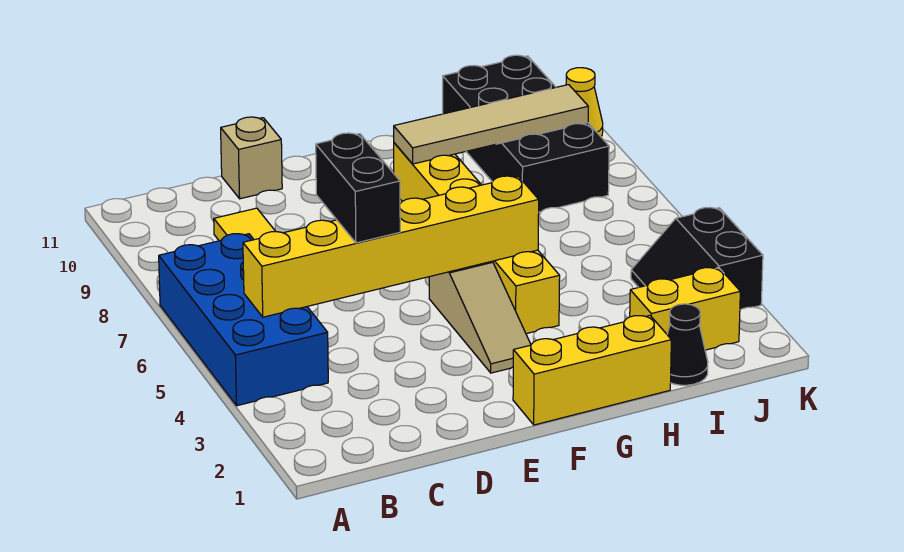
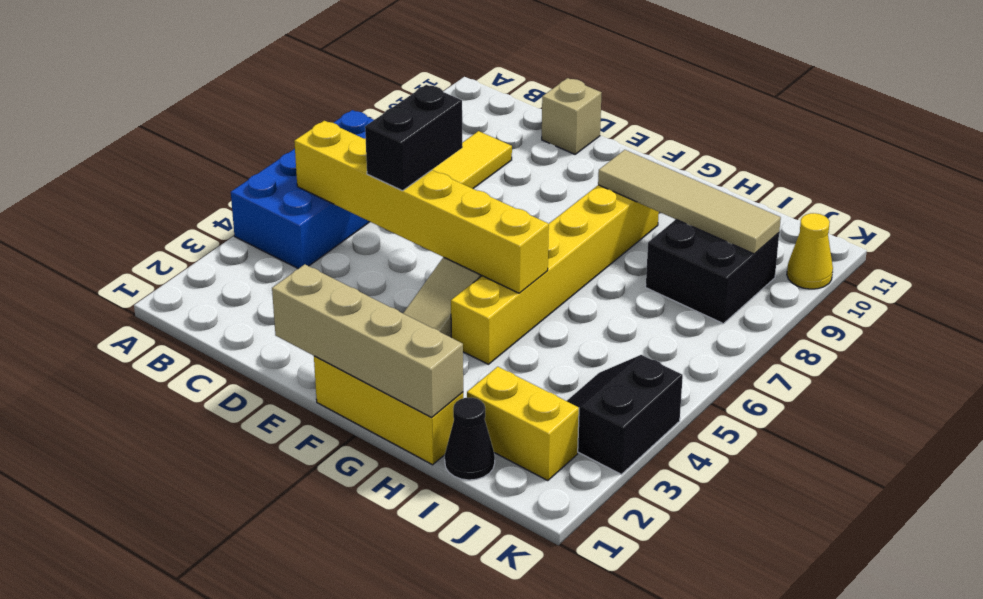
none -> tan brick E1:H1 level 2
black brick I8:J11 level 1 -> black brick I8:J9 level 1

